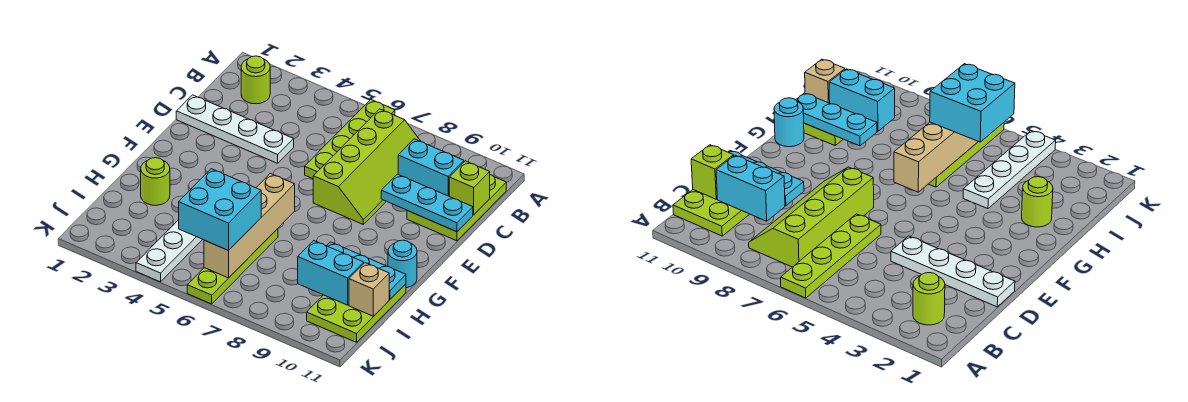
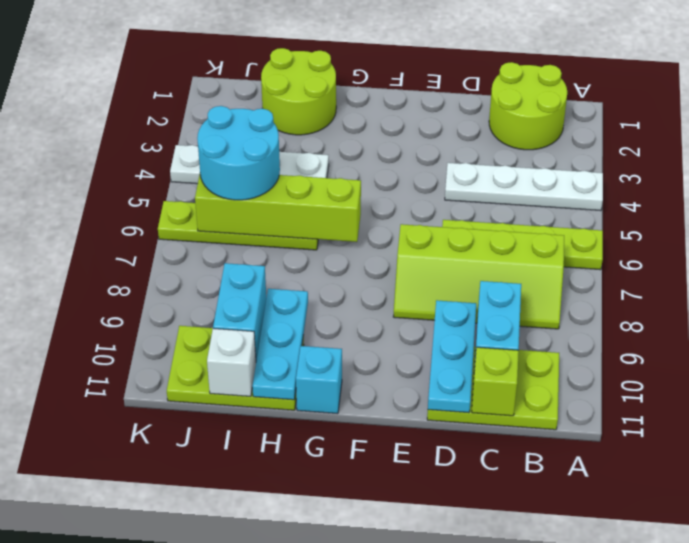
lime round brick B2 level 1 -> lime round brick B1:C2 level 1
white plate D1:D4 level 1 -> white plate A4:D4 level 1
tan brick G6:J6 level 2 -> lime brick G6:J6 level 2
cyan round brick G11 level 1 -> cyan brick G11 level 1
lime round brick H2 level 1 -> lime round brick H1:I2 level 1
cyan brick I5:J6 level 3 -> cyan round brick I5:J6 level 3
tan brick I11 level 2 -> white brick I11 level 2

